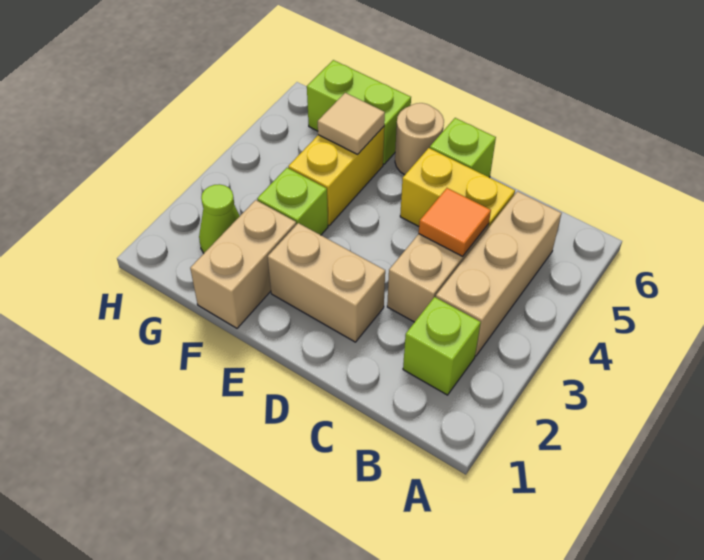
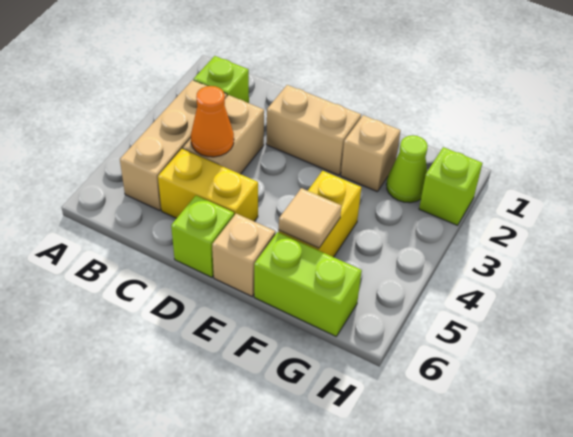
orange tile C4 level 2 -> orange cone C4 level 2
tan round brick E6 level 1 -> tan brick E6 level 1
tan brick F1:F2 level 1 -> tan brick F2 level 1
lime brick F3 level 1 -> lime brick H2 level 1

